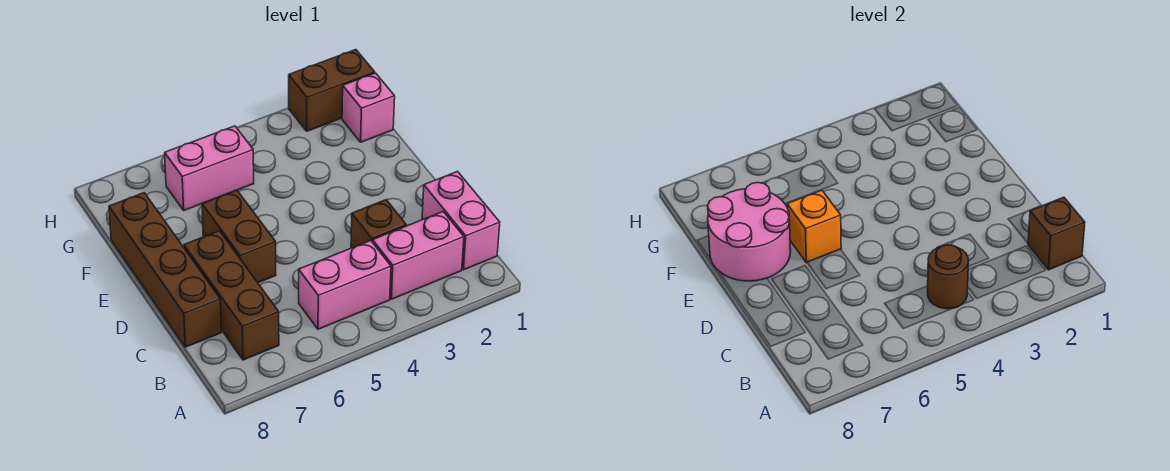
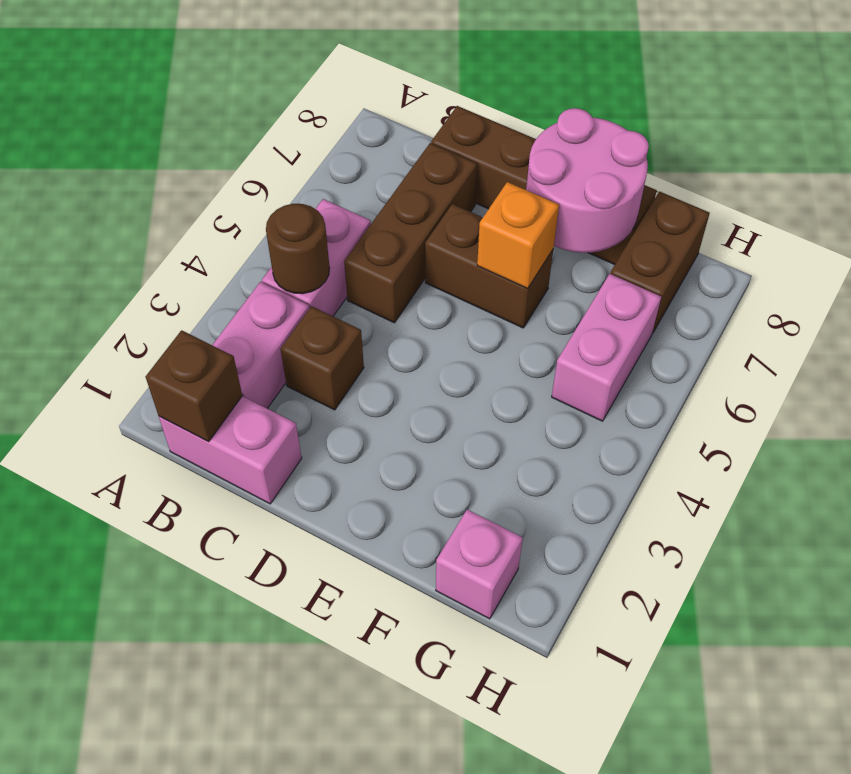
brown brick B7:D7 level 1 -> brown brick C5:C7 level 1
brown brick H1:H2 level 1 -> brown brick G7:G8 level 1

